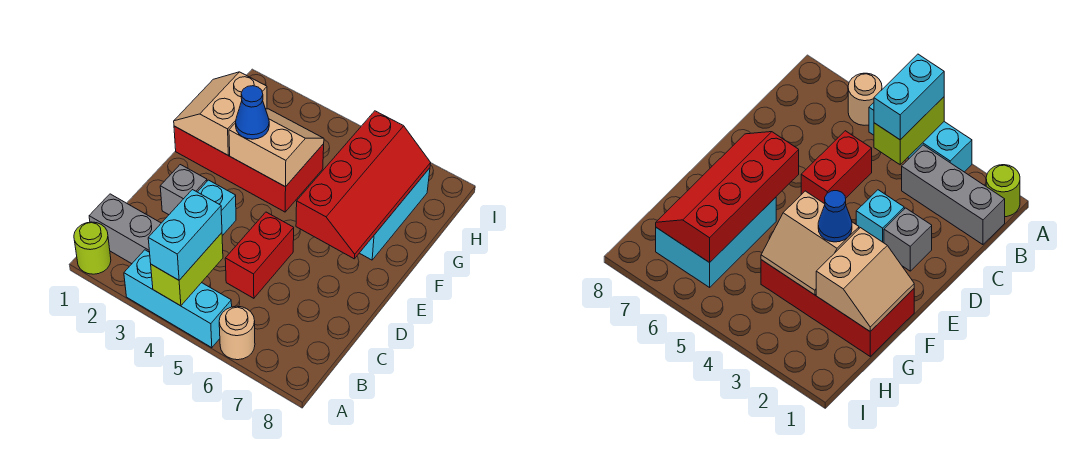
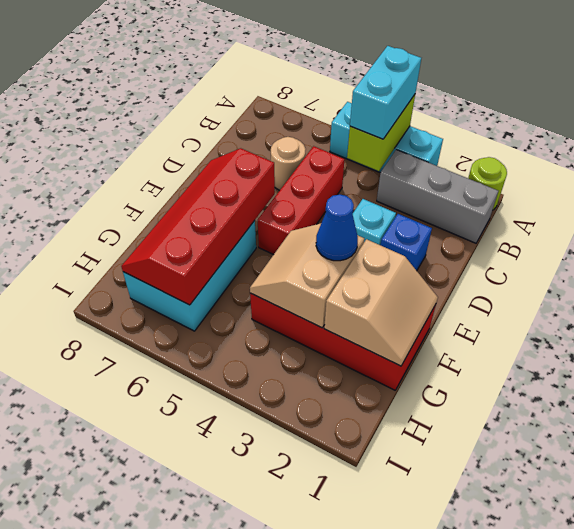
tan round brick A6 level 1 -> tan round brick C6 level 1
red brick C5:D5 level 1 -> red brick C5:E5 level 1
grey brick D2 level 1 -> blue brick D2 level 1
tan slope F3:G4 level 2 top F -> tan slope F3:G4 level 2 top 3

